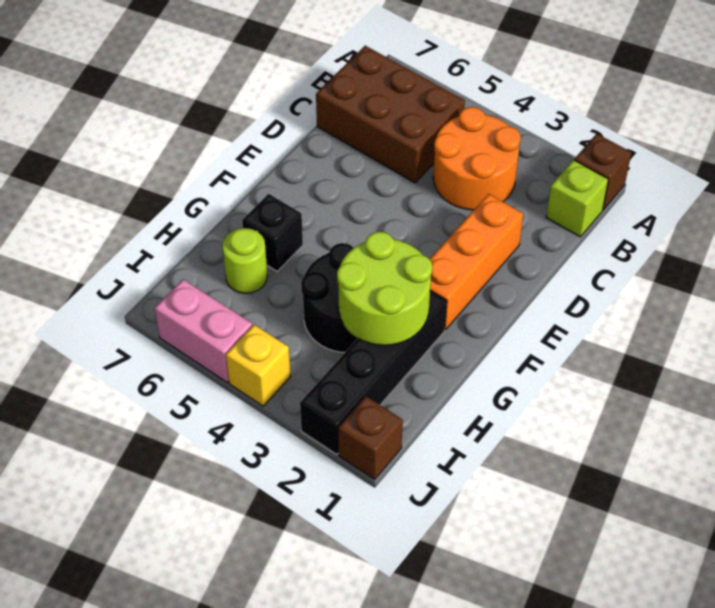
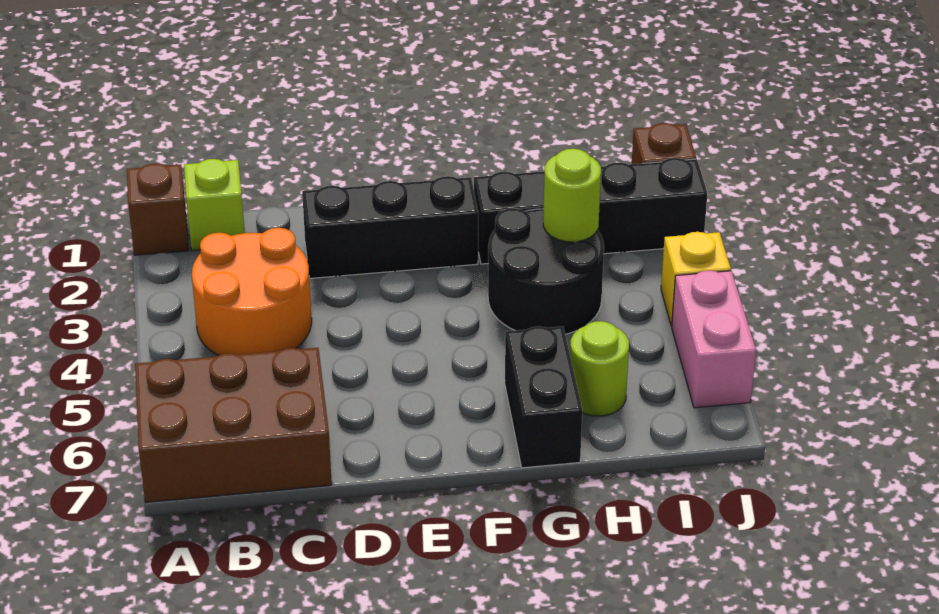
brown brick B5:C7 level 1 -> brown brick A6:C7 level 1
orange brick D2:F2 level 1 -> black brick D2:F2 level 1
lime round brick G2:H3 level 2 -> lime round brick H3 level 2
black brick G6 level 1 -> black brick G6:G7 level 1

